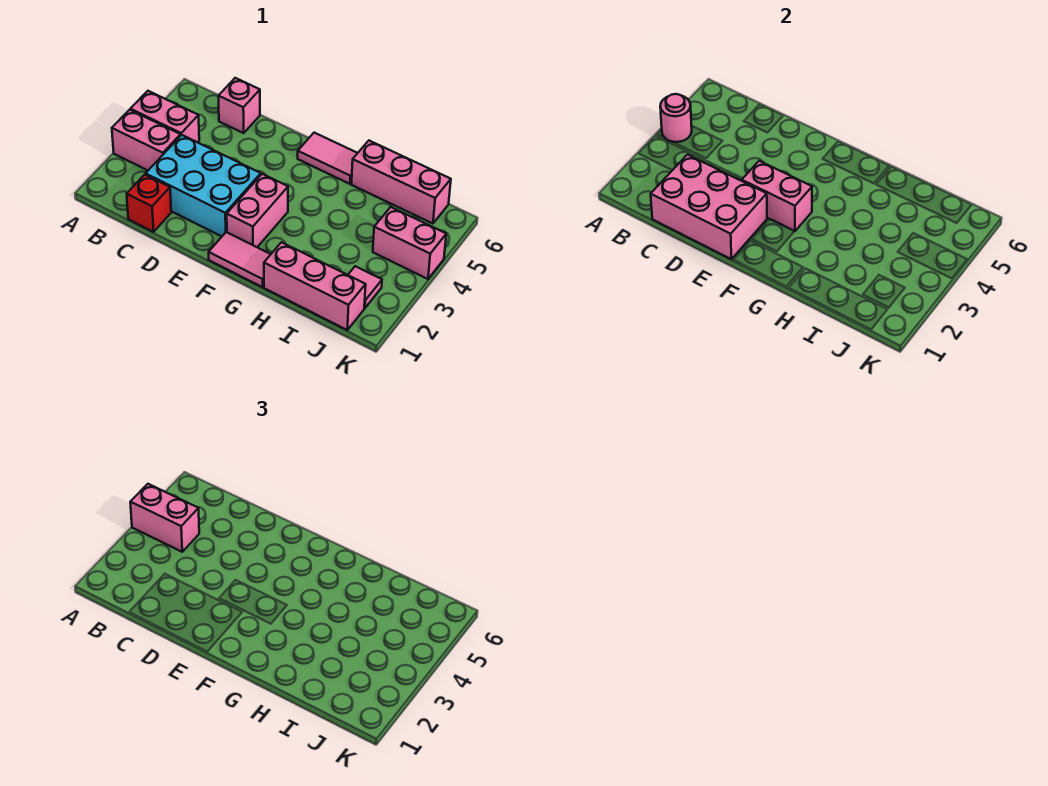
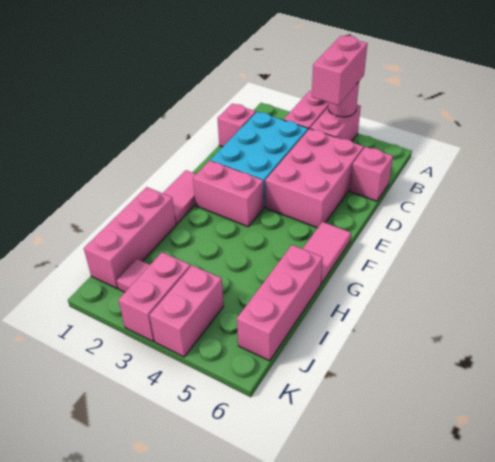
red brick C1 level 1 -> pink brick C1 level 1
pink brick C1:E2 level 2 -> pink brick C4:E5 level 1
pink brick E3:F3 level 2 -> pink brick J3:K3 level 1

